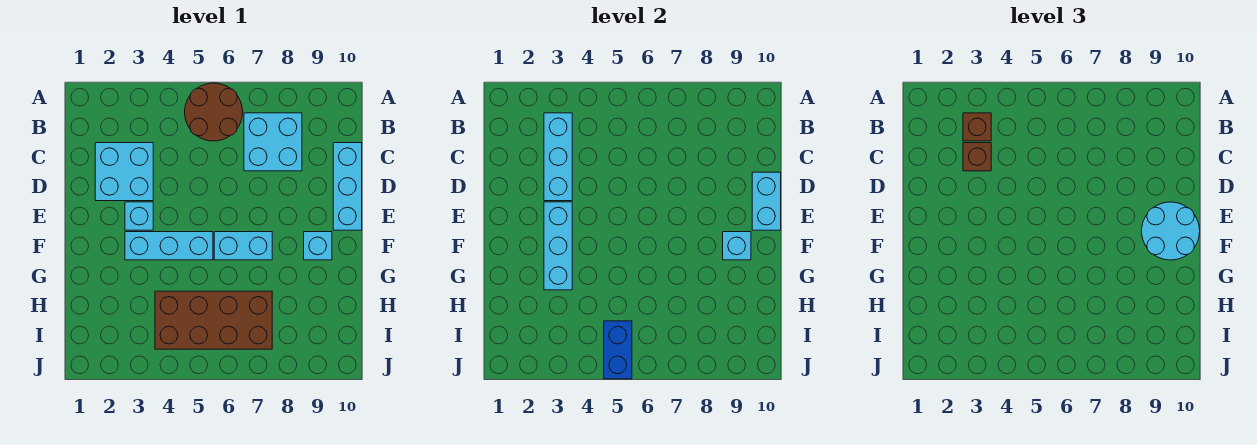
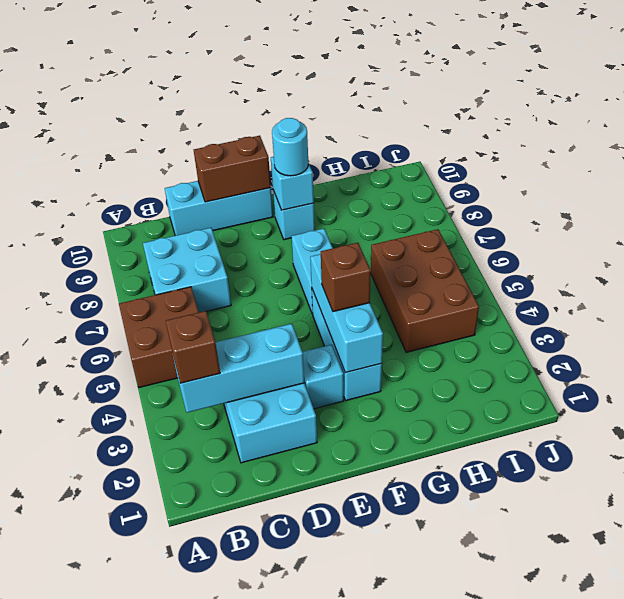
brown round brick A5:B6 level 1 -> brown brick A5:B6 level 1
brown brick C3 level 3 -> brown brick F4 level 3
cyan brick D10:E10 level 2 -> brown brick D10:E10 level 2
cyan brick E3:G3 level 2 -> cyan brick F3:F5 level 2
cyan round brick E9:F10 level 3 -> cyan round brick F9 level 3
brown brick H4:I7 level 1 -> brown brick H4:I6 level 1
blue brick I5:J5 level 2 -> none

